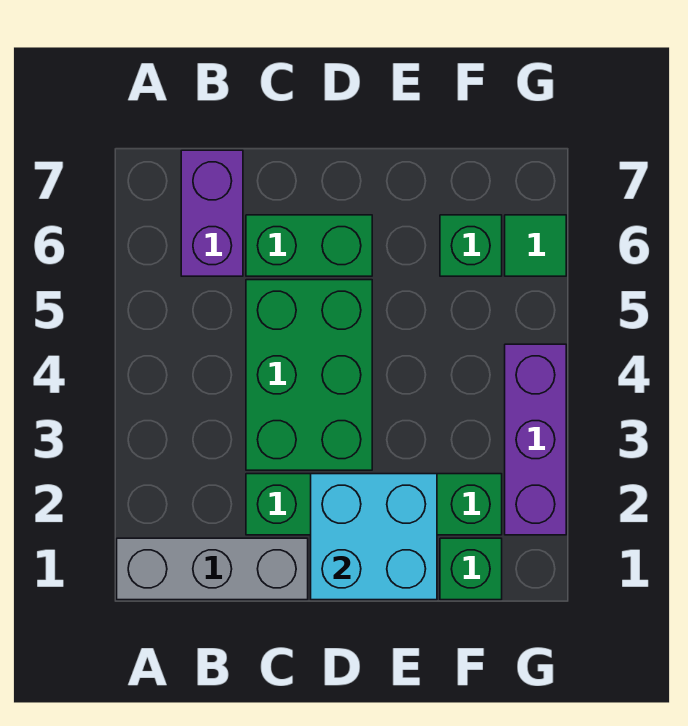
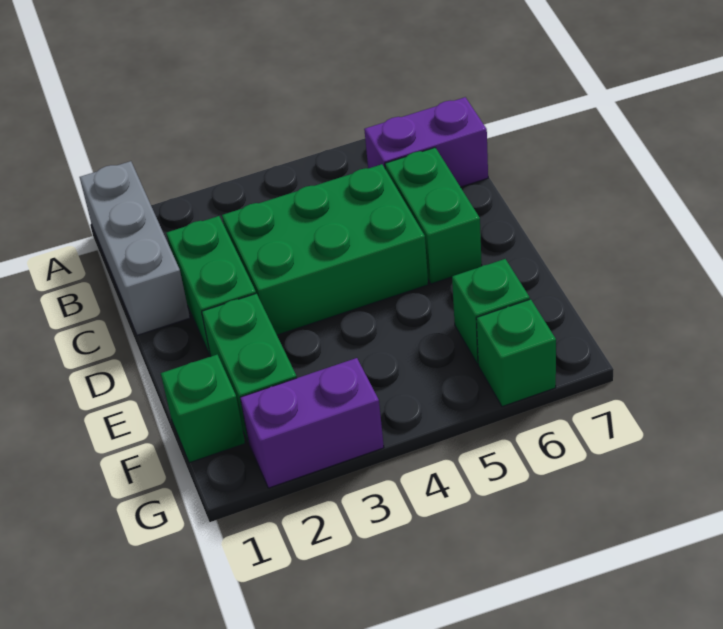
cyan brick D1:E2 level 2 -> none
purple brick G2:G4 level 1 -> purple brick G2:G3 level 1
green tile G6 level 1 -> green brick G6 level 1

